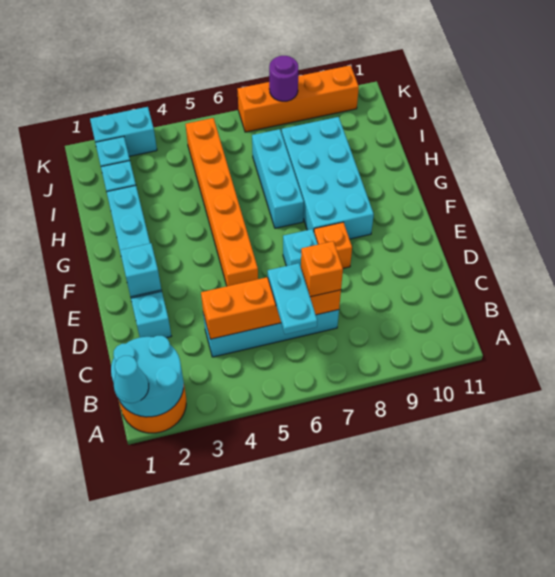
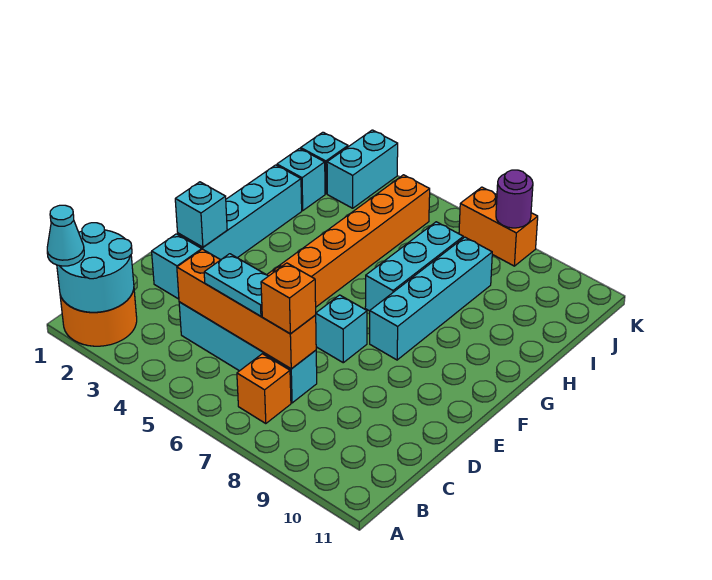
cyan plate B6:C6 level 3 -> cyan plate C5:C6 level 3
orange brick E8 level 1 -> orange brick B7 level 1
cyan brick F8:I9 level 1 -> cyan brick F8:I8 level 1
cyan brick K2:K3 level 1 -> cyan brick J3:K3 level 1
orange brick K7:K10 level 1 -> orange brick K7:K8 level 1

